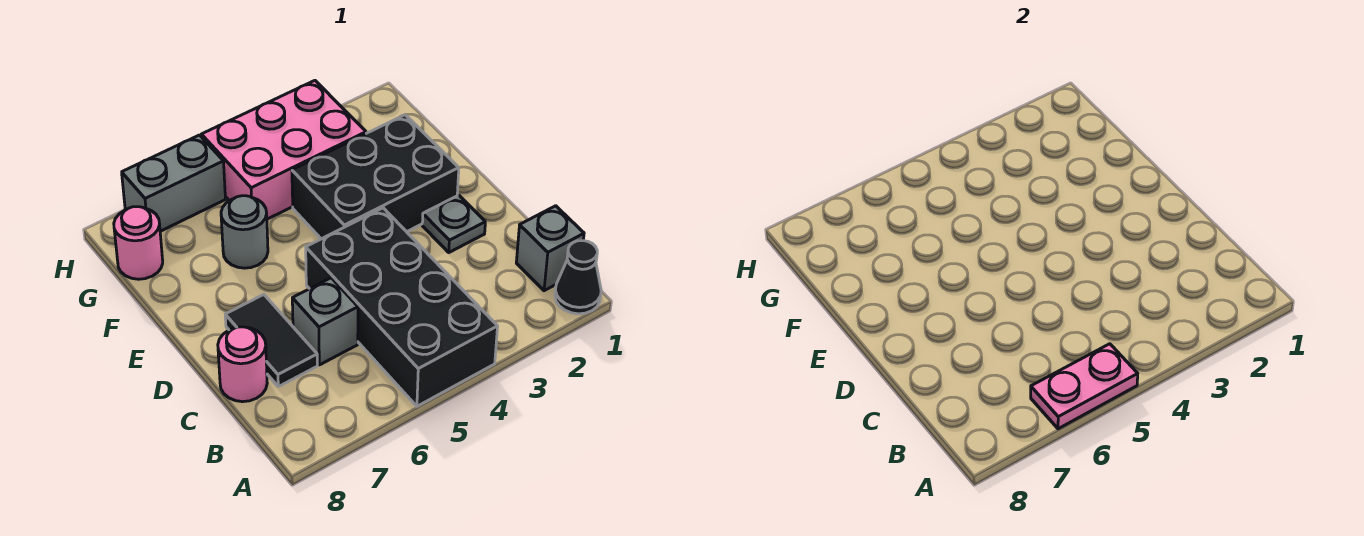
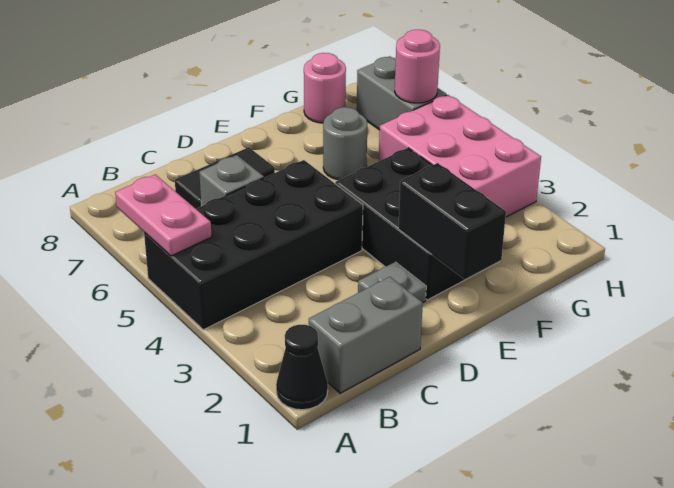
grey brick B1 level 1 -> grey brick B1:C1 level 1
pink round brick C8 level 1 -> pink round brick H6 level 2
none -> black brick E1:E2 level 2

